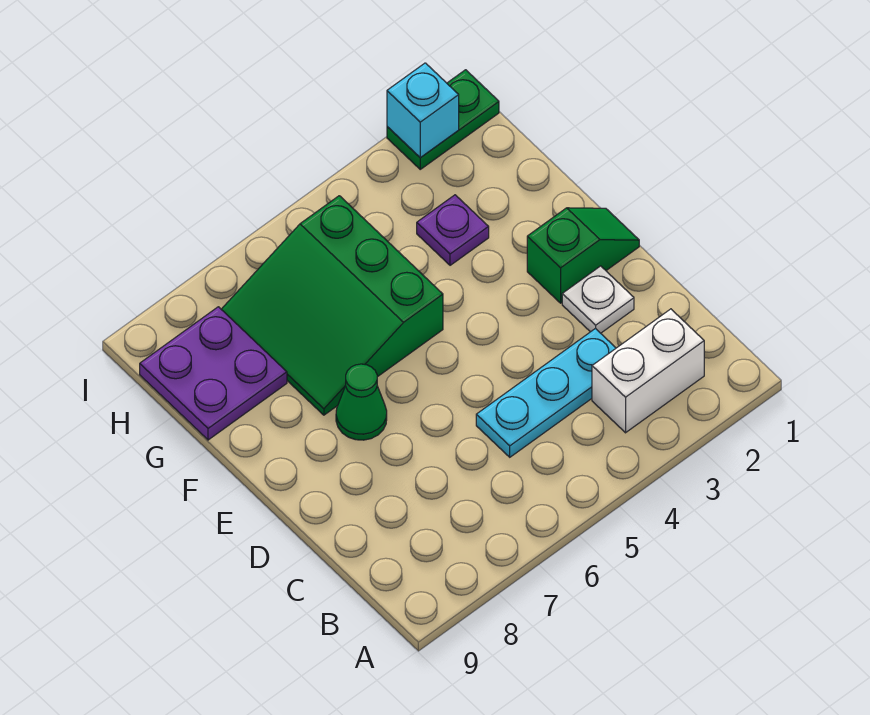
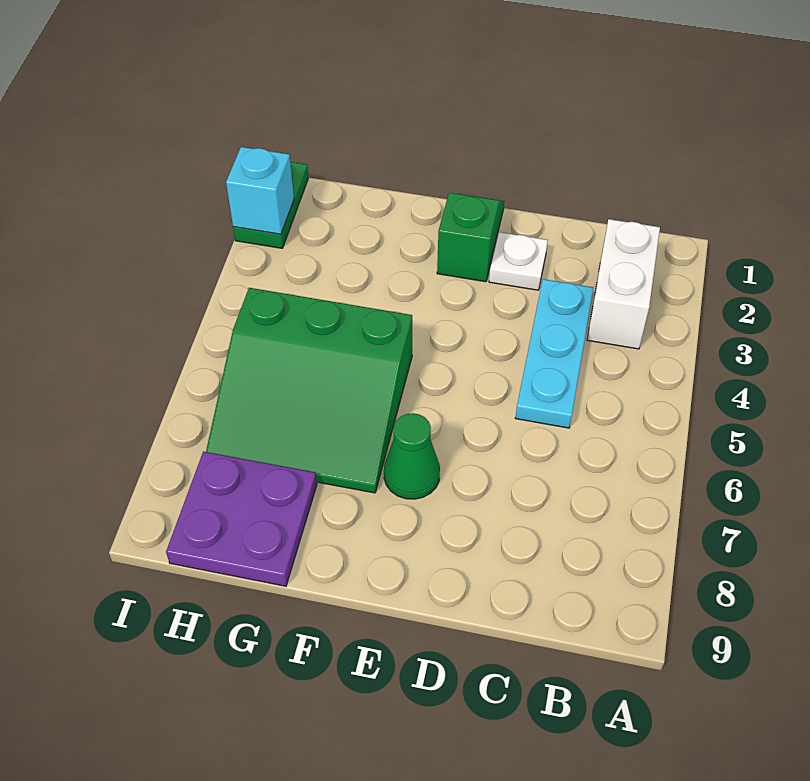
purple plate G3 level 1 -> none

